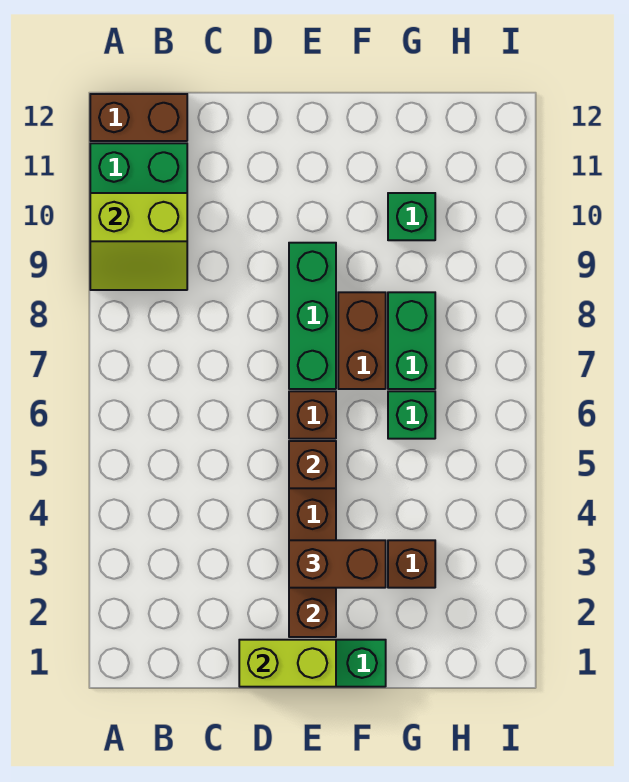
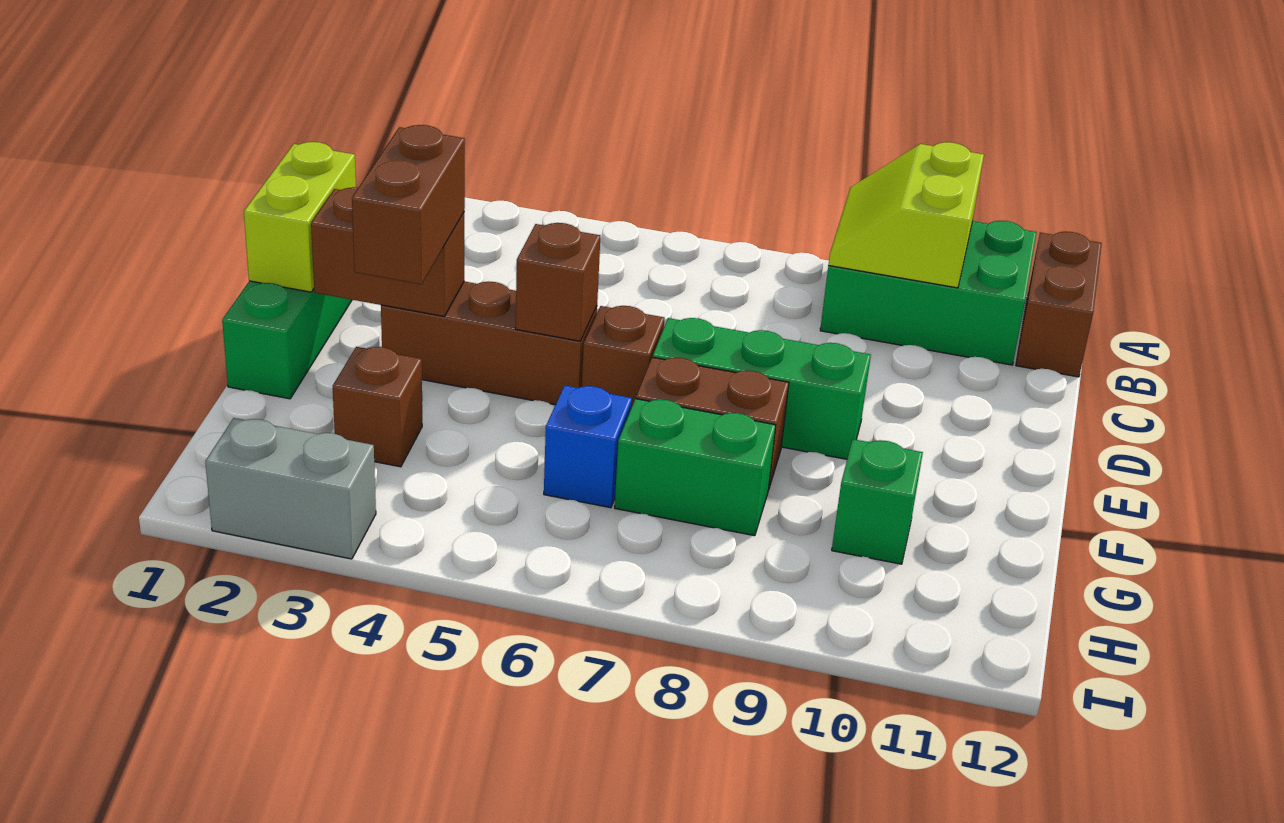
green brick G6 level 1 -> blue brick G6 level 1
none -> grey brick I2:I3 level 1

